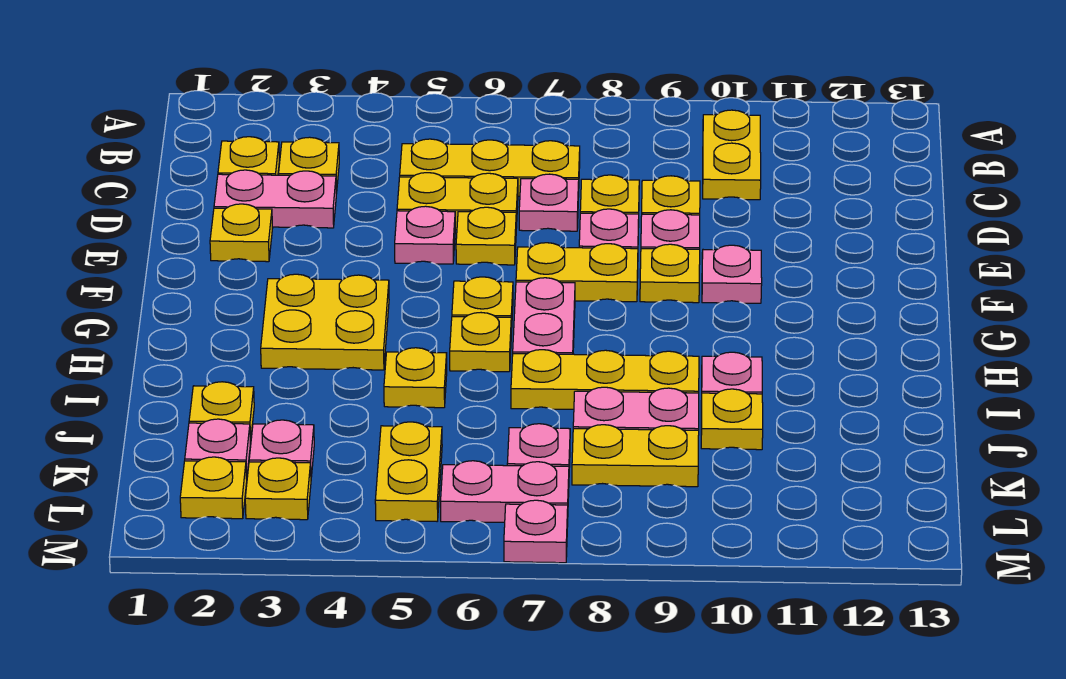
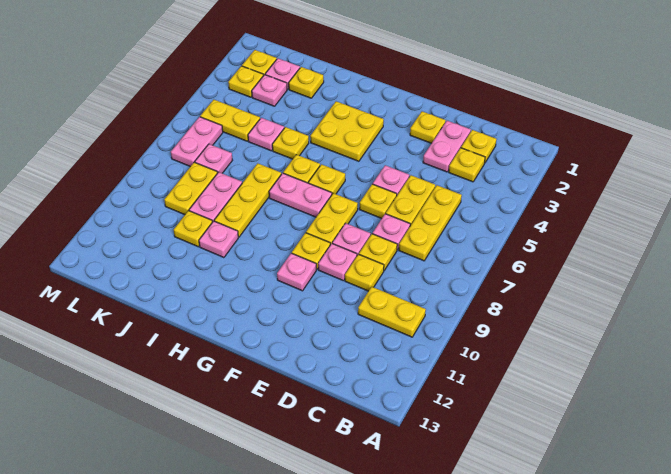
pink plate M7 level 1 -> pink plate J5 level 1

